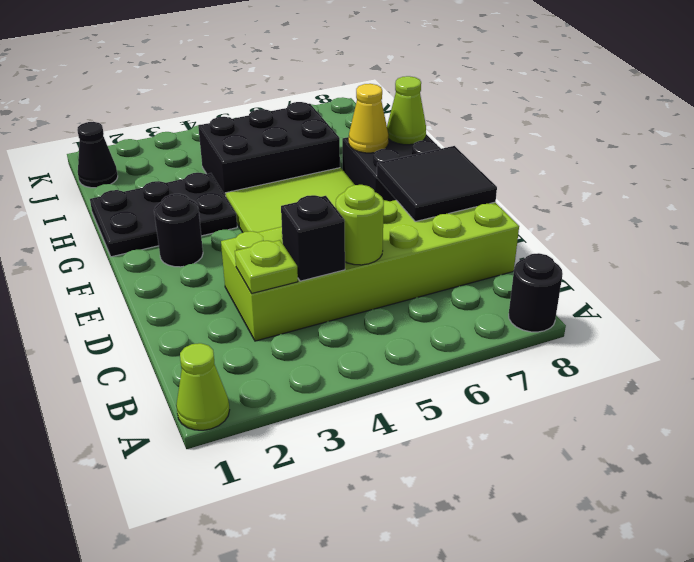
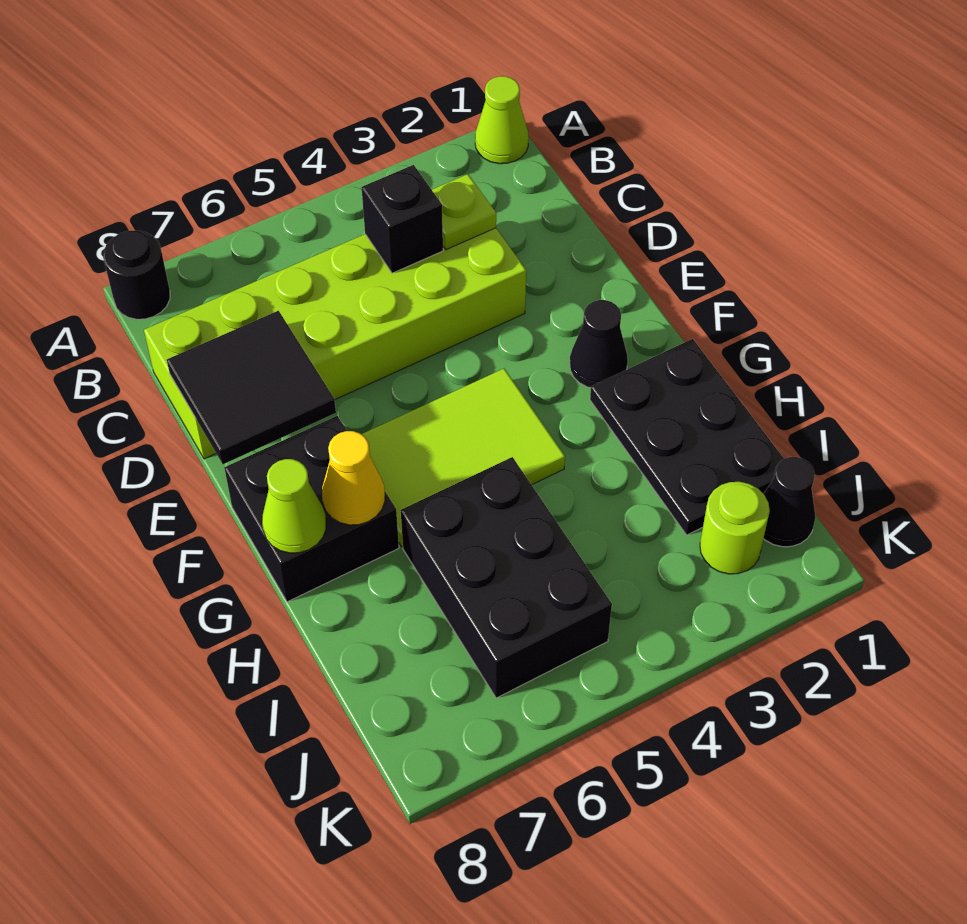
lime round brick C5 level 2 -> lime round brick J2 level 1
black round brick F2 level 1 -> black cone F2 level 1
black plate G1:H3 level 1 -> black plate G1:I2 level 1
black brick H4:I6 level 1 -> black brick H5:J6 level 1

